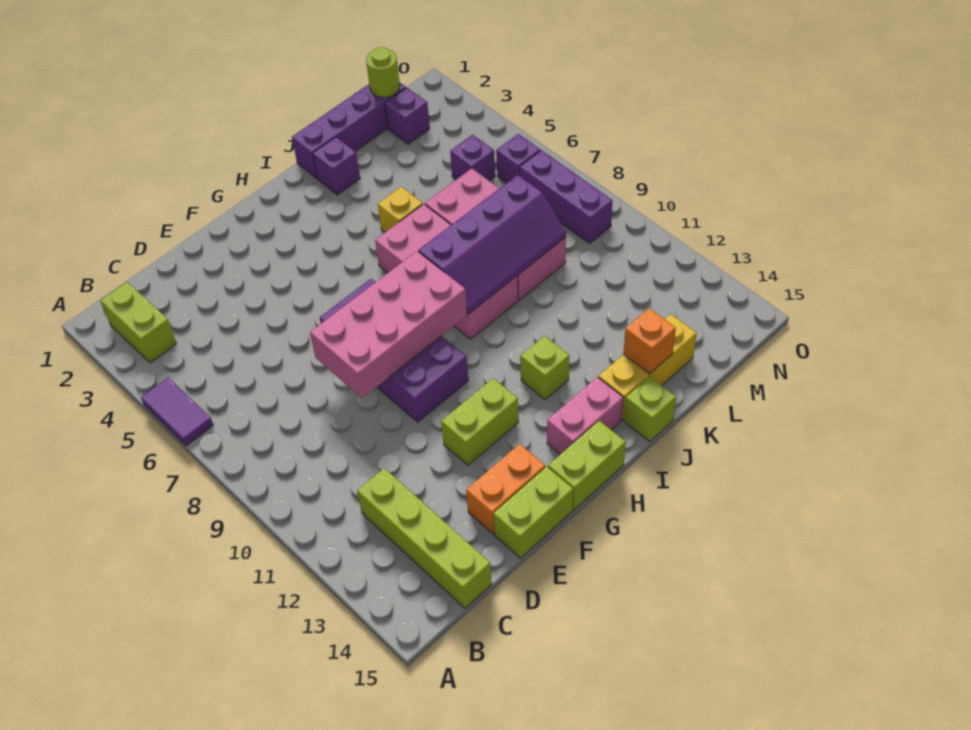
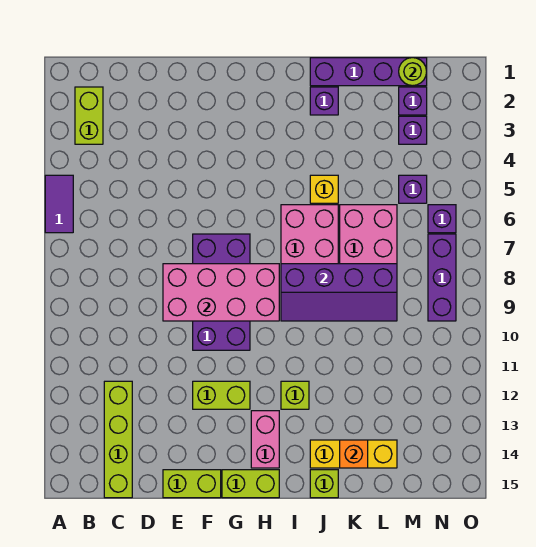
orange brick E14:F14 level 1 -> none
pink brick H14:I14 level 1 -> pink brick H13:H14 level 1
none -> purple brick M3 level 1

